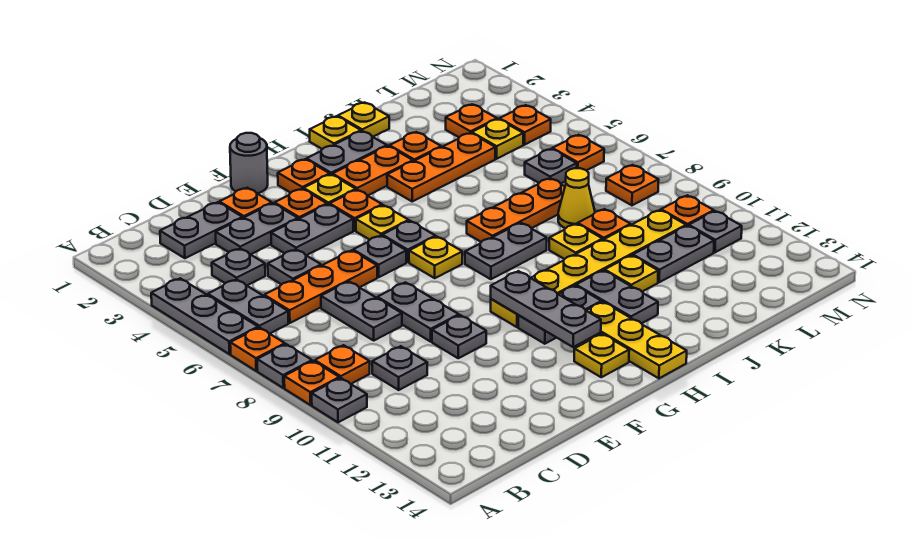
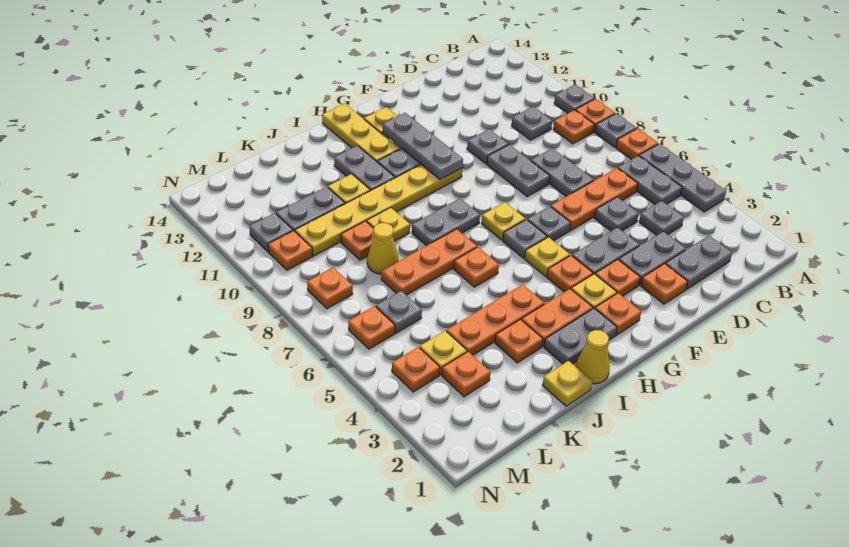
grey round brick F1 level 1 -> none
yellow plate I1 level 1 -> yellow cone I1 level 1
none -> orange plate I6 level 1

